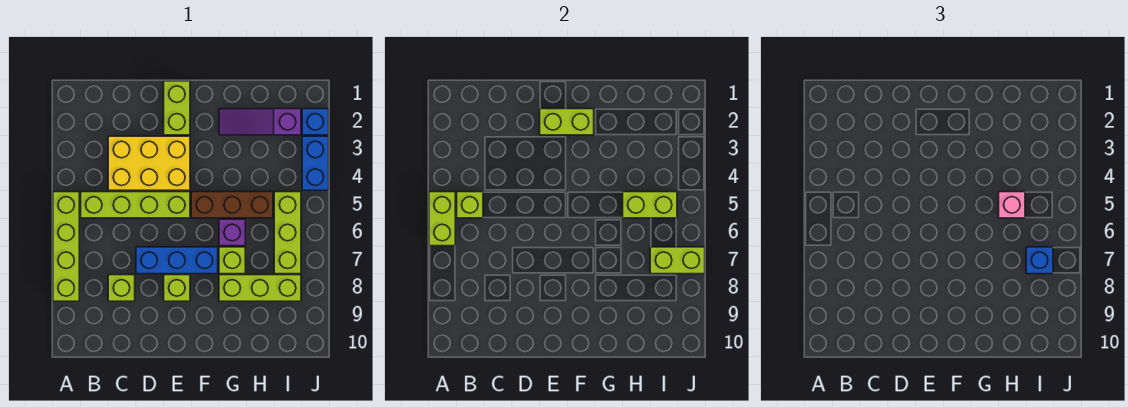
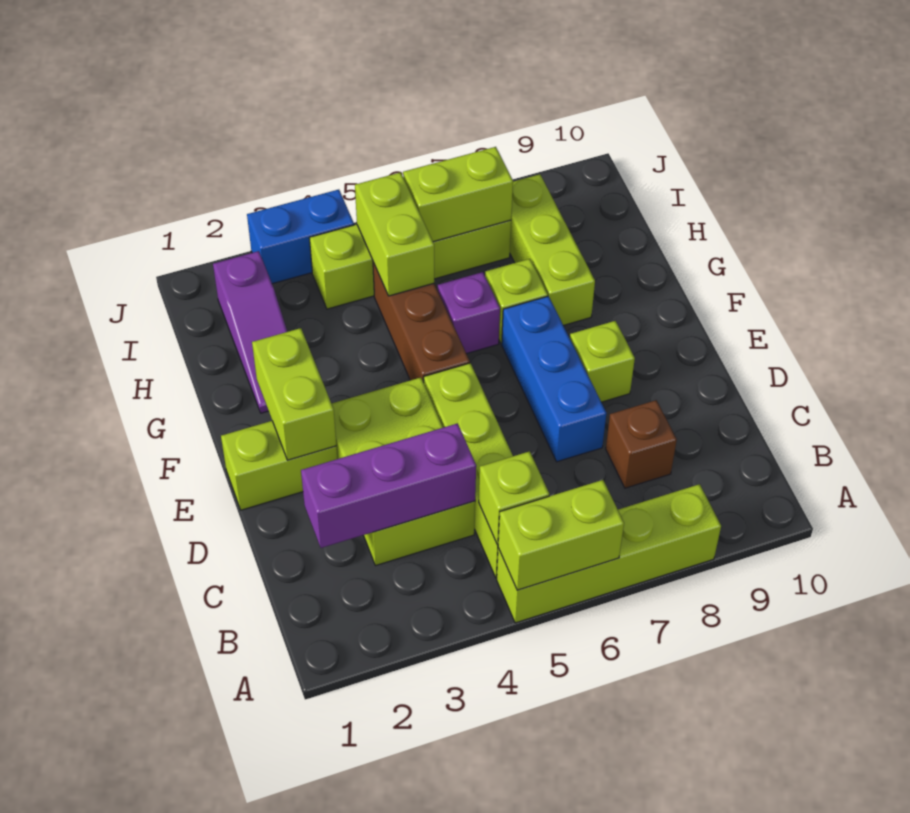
none -> purple brick C2:C4 level 2
yellow brick C3:E4 level 1 -> lime brick C3:E4 level 1
lime brick C8 level 1 -> brown brick C8 level 1
pink brick H5 level 3 -> none
lime brick I5:I7 level 1 -> lime brick I4:I7 level 1
lime brick I7:J7 level 2 -> lime brick I6:I7 level 2
blue brick I7 level 3 -> none
blue brick J2 level 1 -> none

